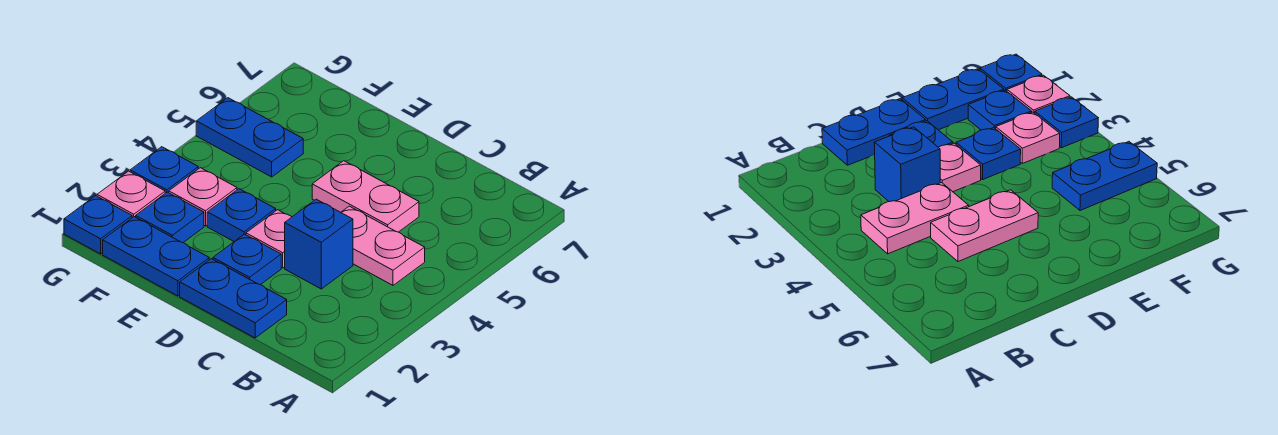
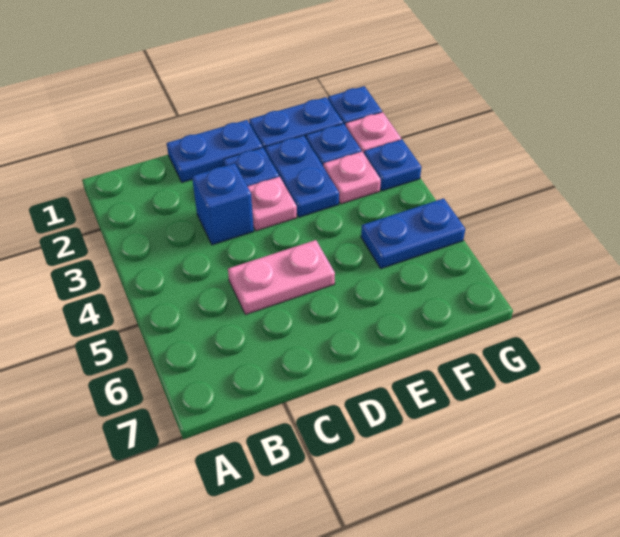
pink plate B4:C4 level 1 -> none
blue plate E3 level 1 -> blue plate E2:E3 level 1

